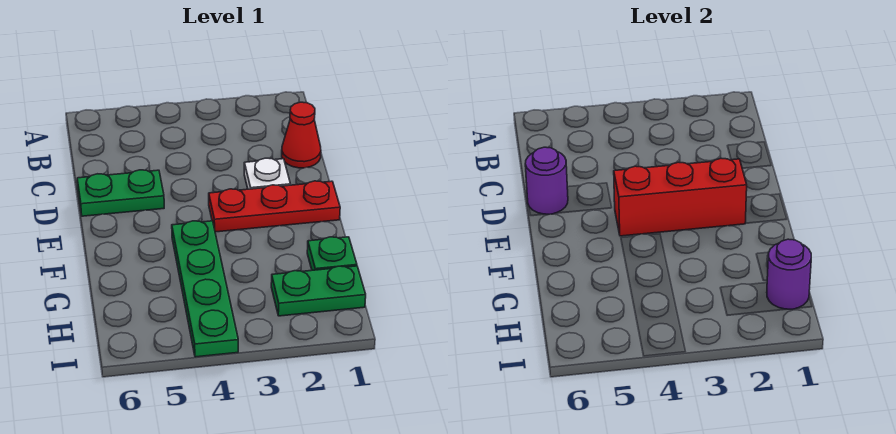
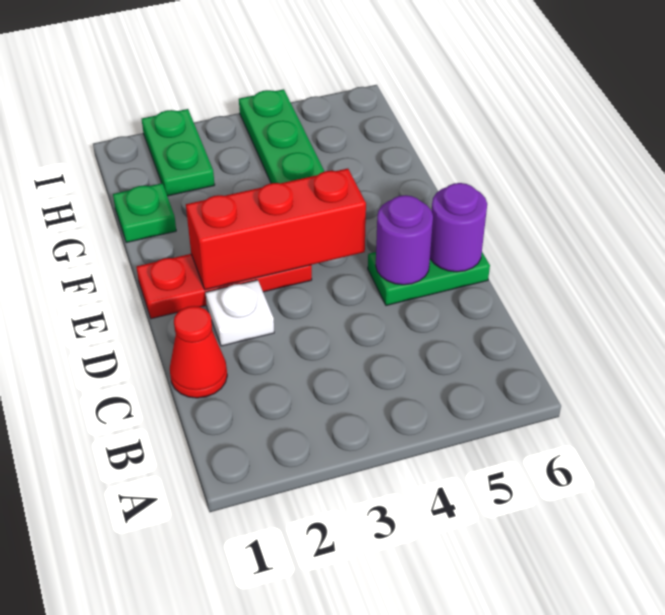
green plate H1:H2 level 1 -> green plate H2:I2 level 1
purple round brick H1 level 2 -> purple round brick D5 level 2

